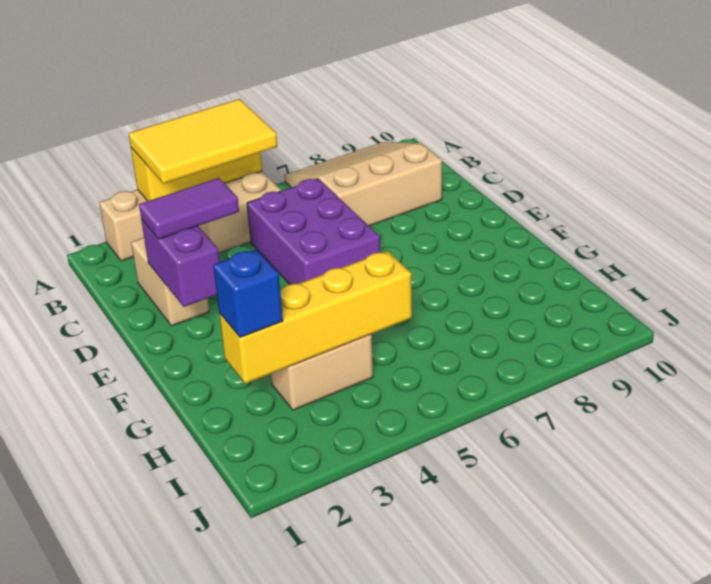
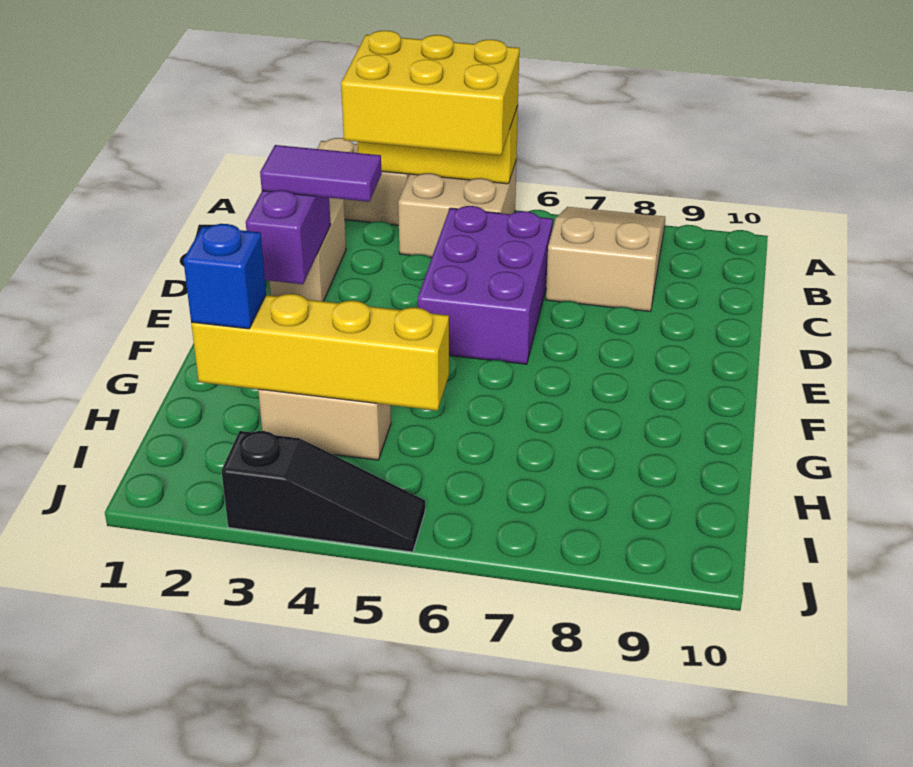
yellow tile A3:B5 level 3 -> yellow brick A3:B5 level 3
tan slope A7:C9 level 1 top C -> tan slope A7:C8 level 1 top C
none -> black slope J3:J5 level 1 top 3

